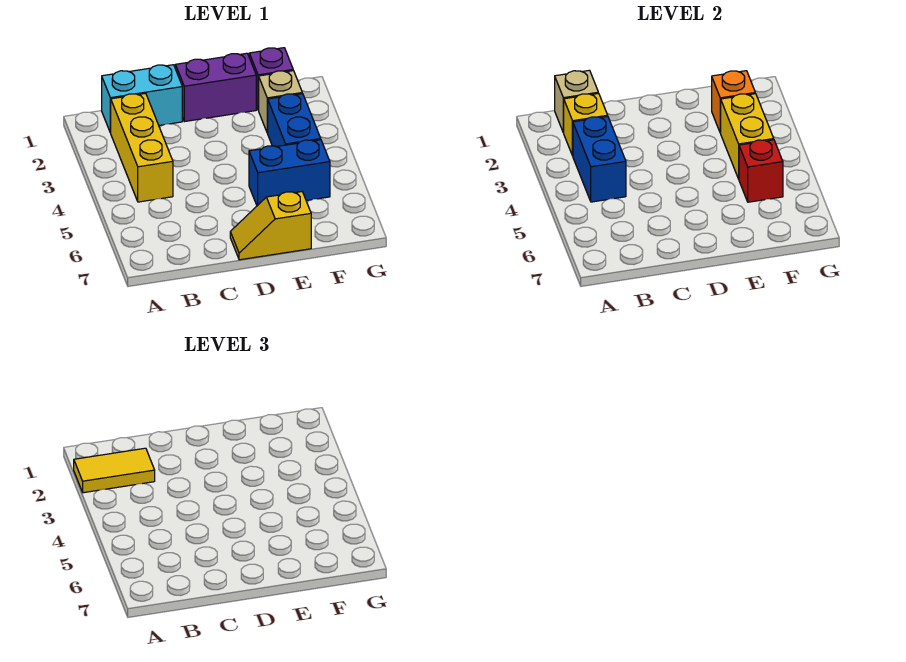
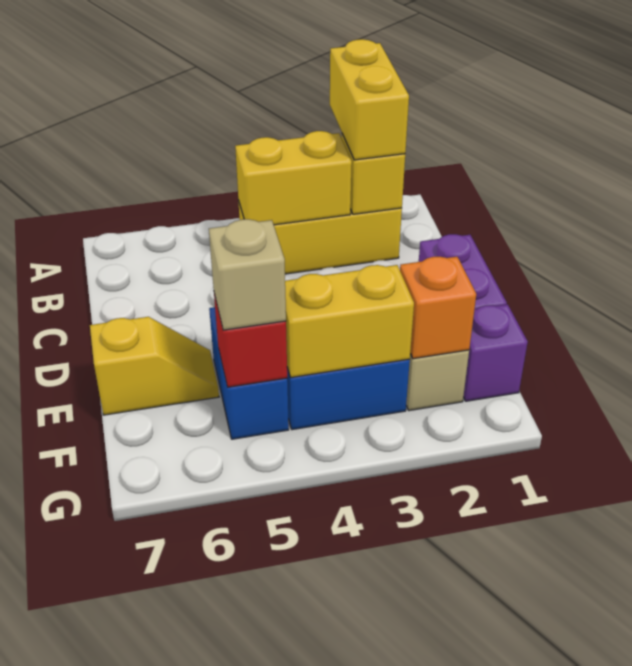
yellow tile A2:B2 level 3 -> yellow brick A2:B2 level 3
cyan brick B1:C1 level 1 -> none
tan brick B1 level 2 -> tan brick F5 level 3
blue brick B3:B4 level 2 -> yellow brick B3:B4 level 2
yellow slope D7:E7 level 1 top E -> yellow slope E6:E7 level 1 top 7

